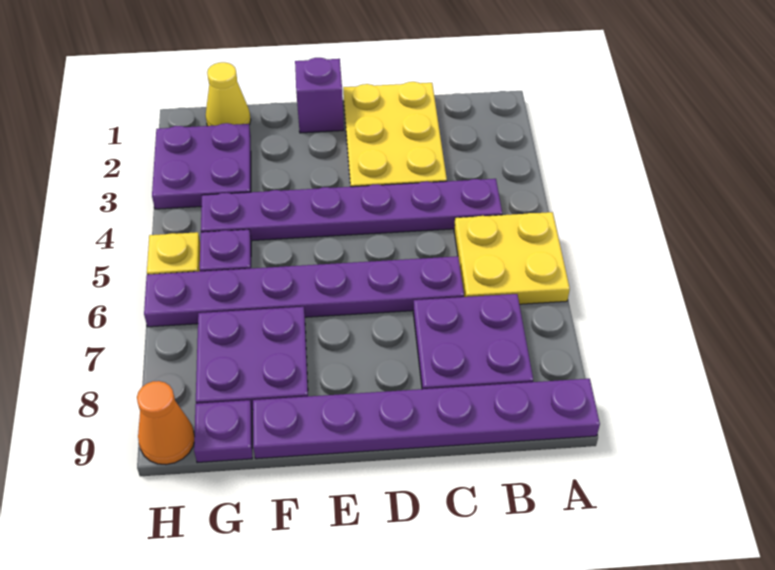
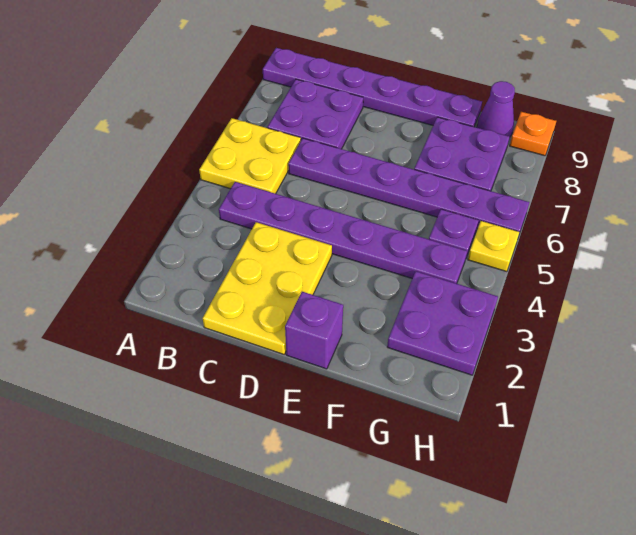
yellow cone G1 level 1 -> none
purple plate G9 level 1 -> purple cone G9 level 1
orange cone H9 level 1 -> orange plate H9 level 1

